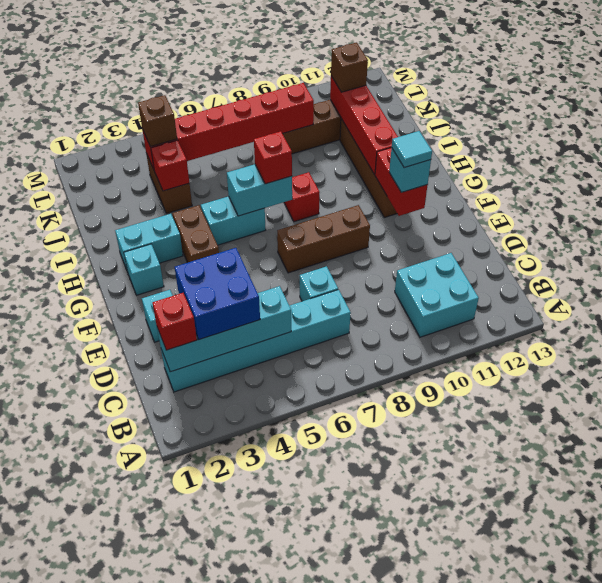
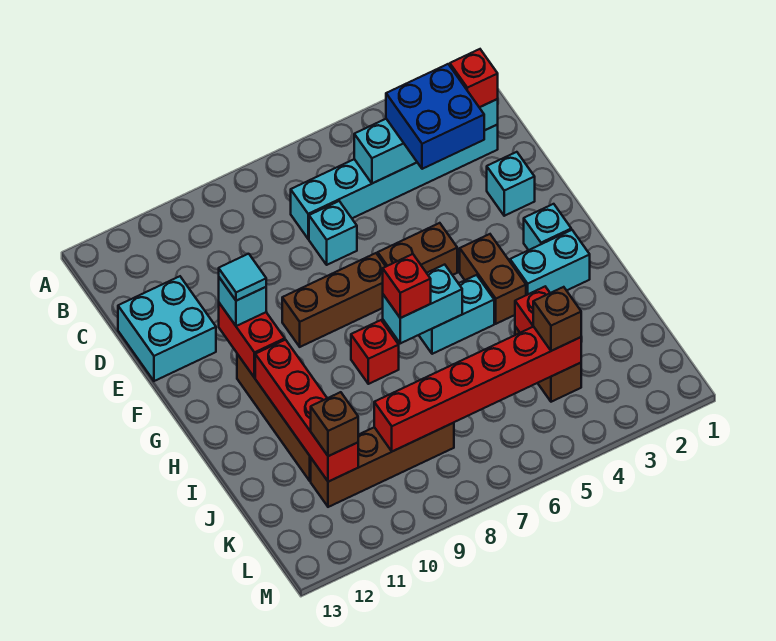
cyan brick B10:C11 level 1 -> cyan brick D12:E13 level 1
none -> brown brick F5:F6 level 1

